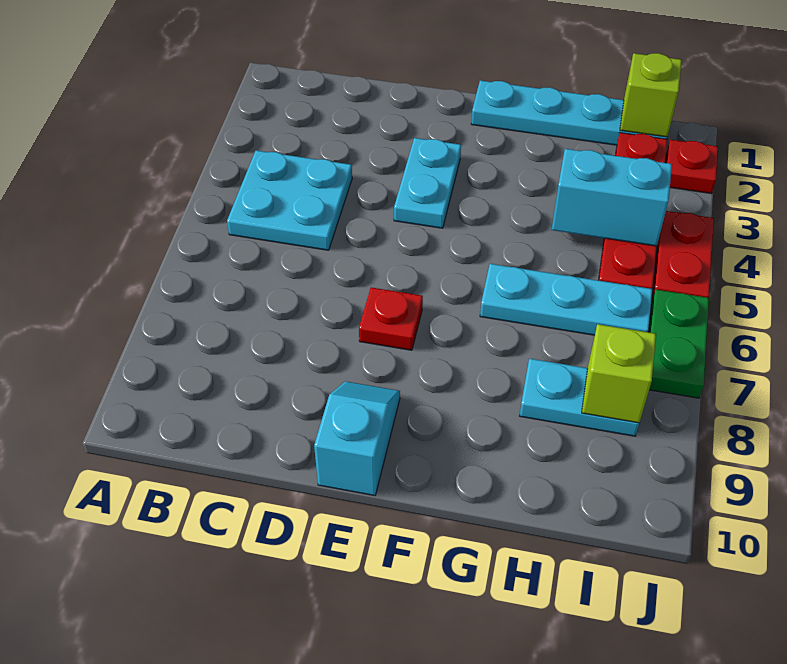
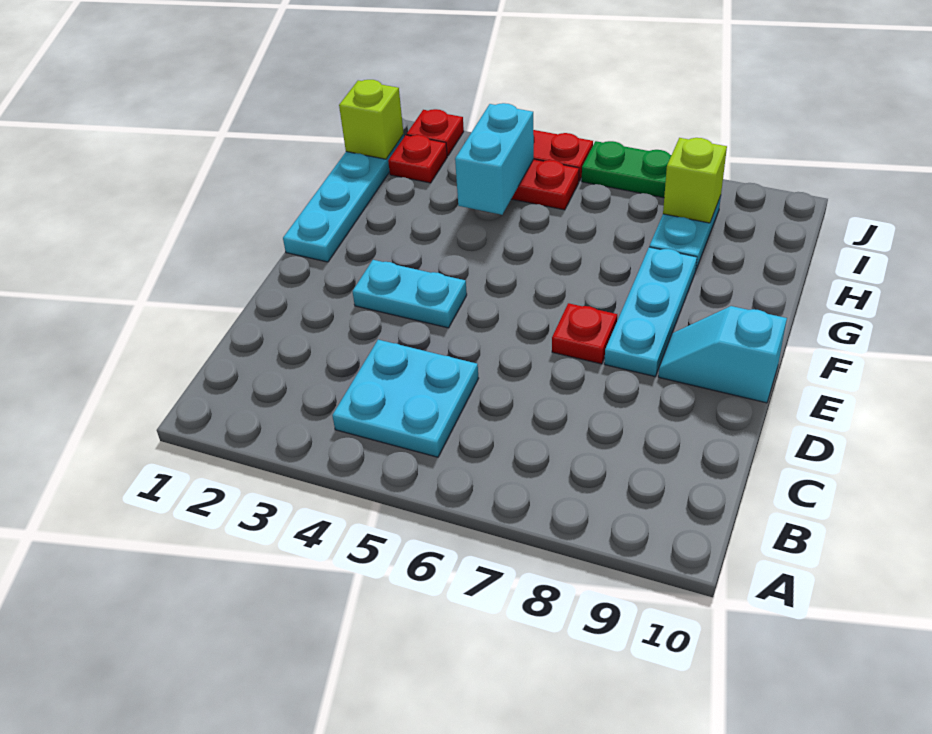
cyan plate G6:I6 level 1 -> cyan plate E8:G8 level 1

